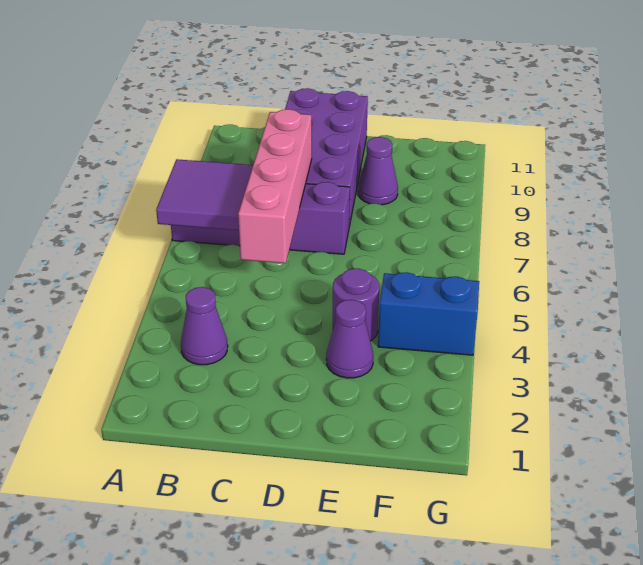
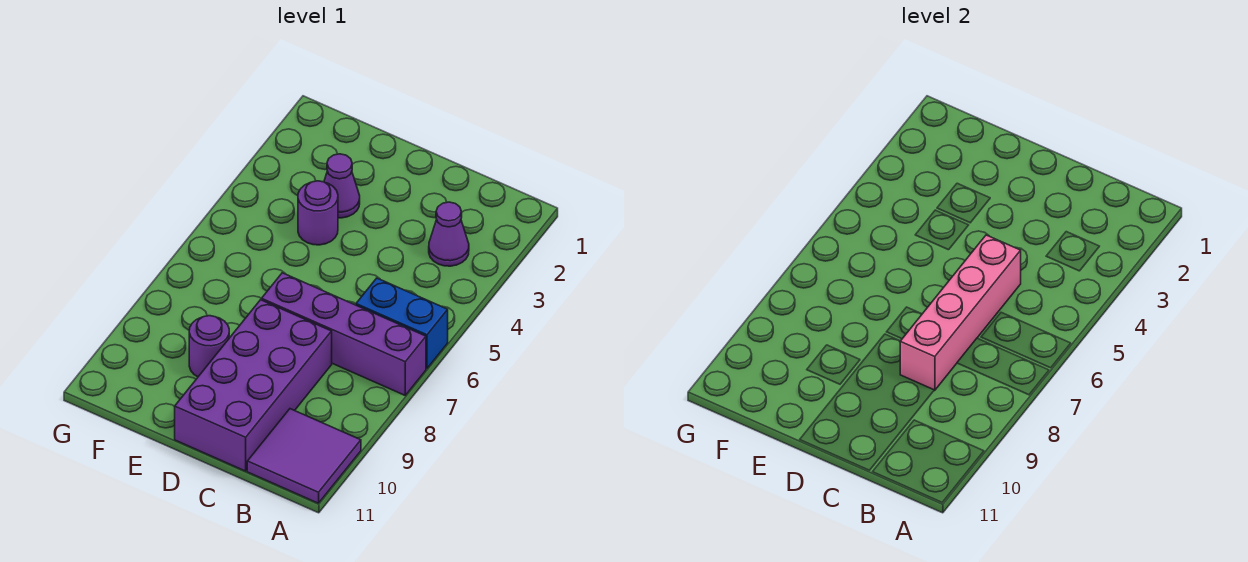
purple tile A6:B7 level 2 -> purple tile A10:B11 level 1
purple cone E9 level 1 -> purple round brick E9 level 1
blue brick F4:G4 level 1 -> blue brick A6:B6 level 1

